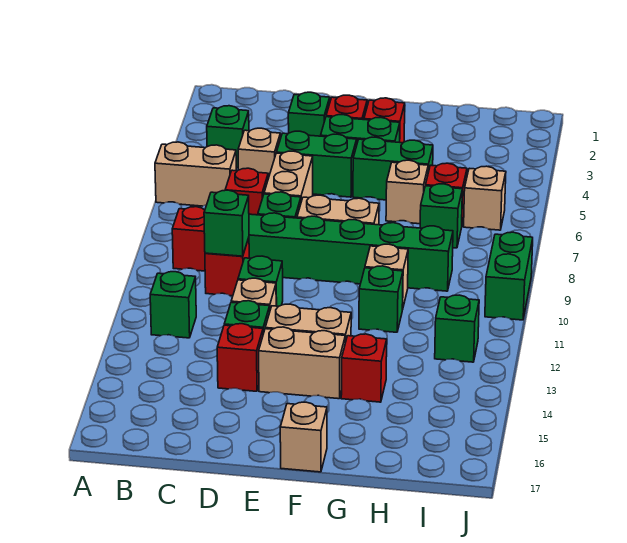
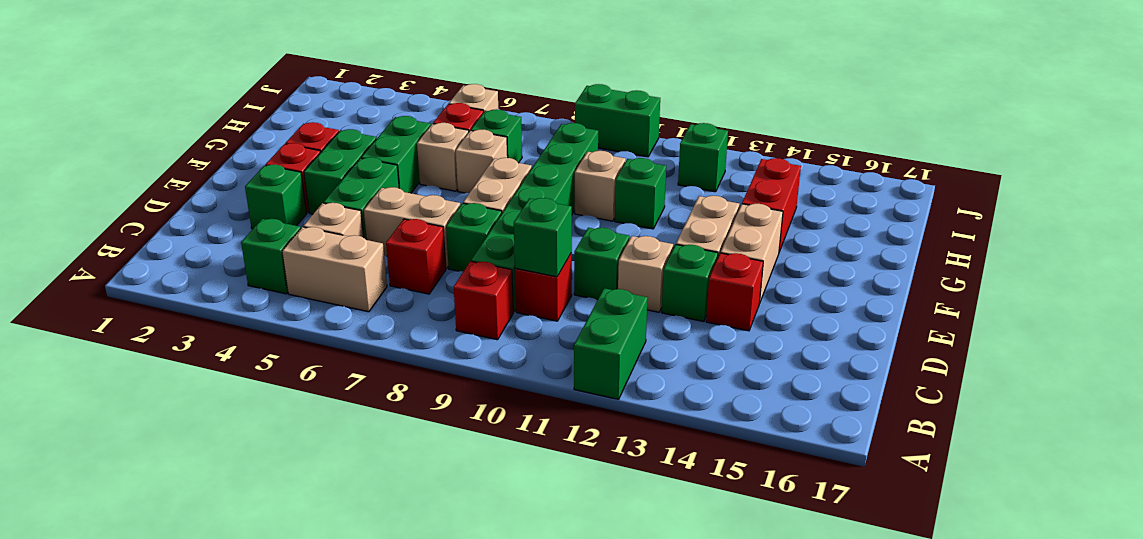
tan brick A6:B6 level 1 -> tan brick B5:B6 level 1
green brick B12 level 1 -> green brick A12:B12 level 1
tan brick F17 level 1 -> tan brick G7 level 1
red brick G14 level 1 -> red brick G14:H14 level 1

